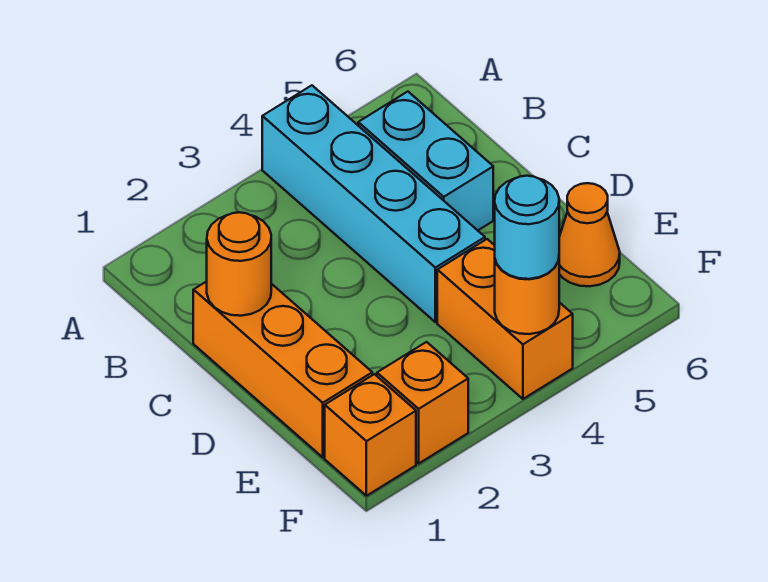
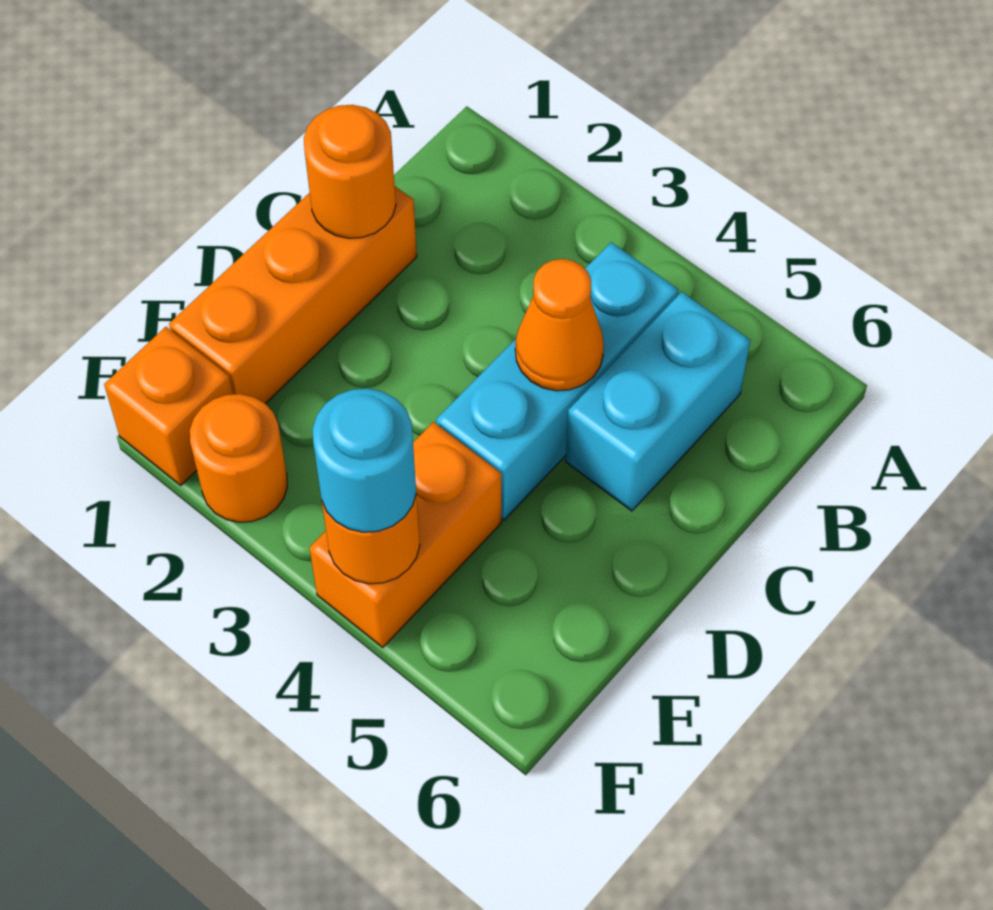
cyan brick A4:D4 level 1 -> cyan brick B4:D4 level 1
orange cone E6 level 1 -> orange cone C4 level 2
orange brick F2 level 1 -> orange round brick F2 level 1

